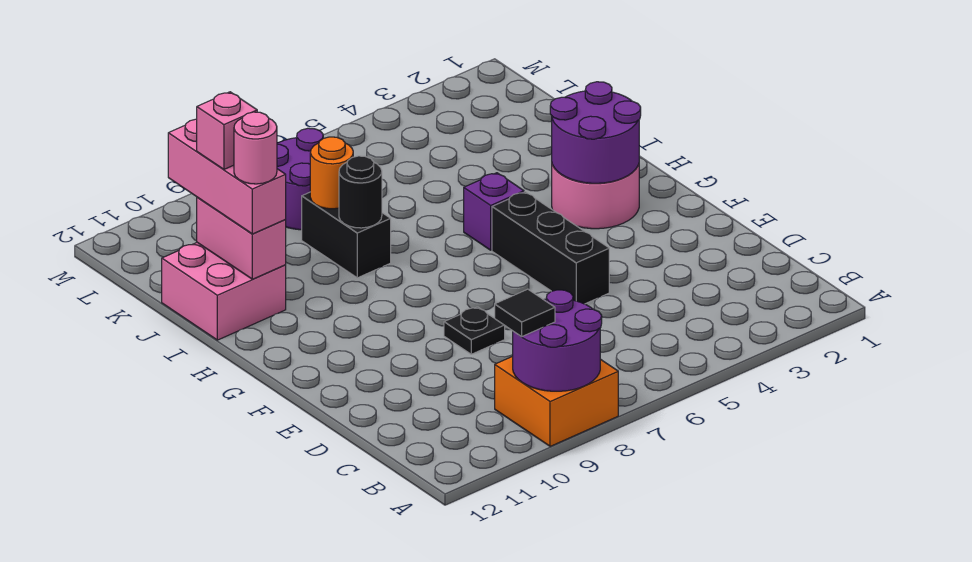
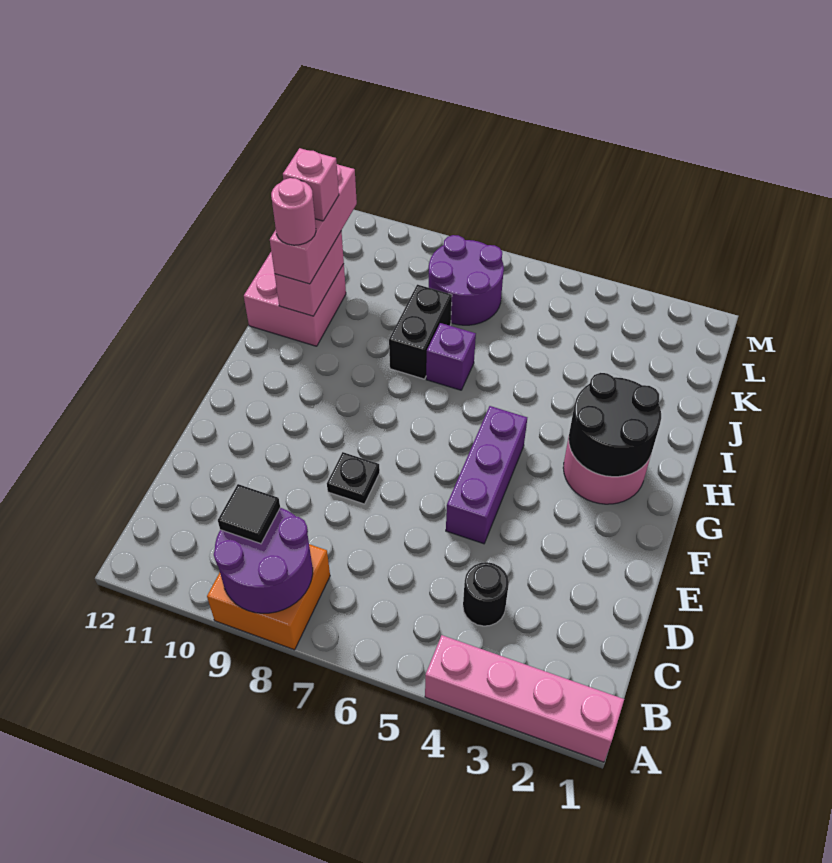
none -> pink brick A1:A4 level 1
black brick E5:G5 level 1 -> purple brick E5:G5 level 1
purple round brick G2:H3 level 2 -> black round brick G2:H3 level 2
purple brick H5 level 1 -> purple brick I7 level 1
black round brick I8 level 2 -> black round brick C4 level 1
orange round brick J8 level 2 -> none

